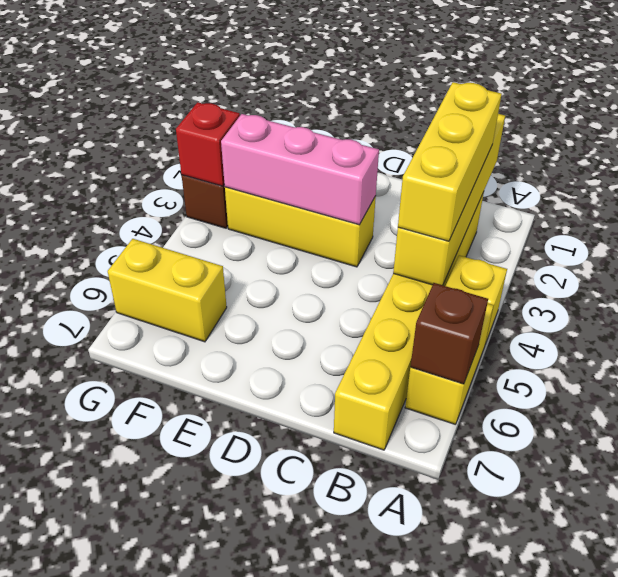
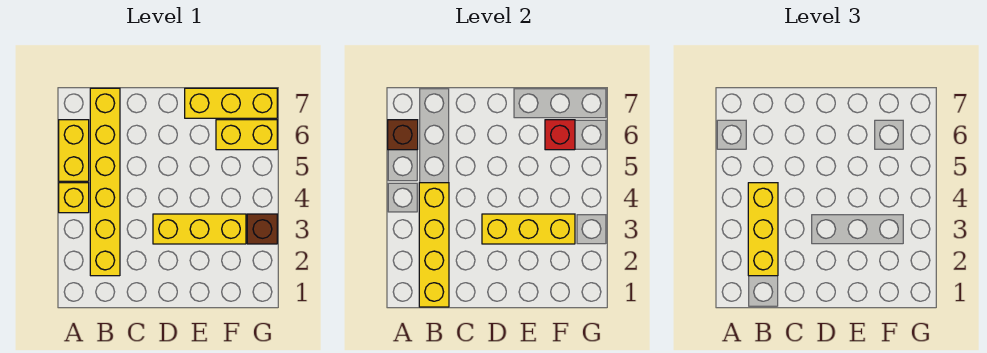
pink brick D3:F3 level 2 -> yellow brick D3:F3 level 2
none -> yellow brick E7:G7 level 1
red brick G3 level 2 -> red brick F6 level 2

